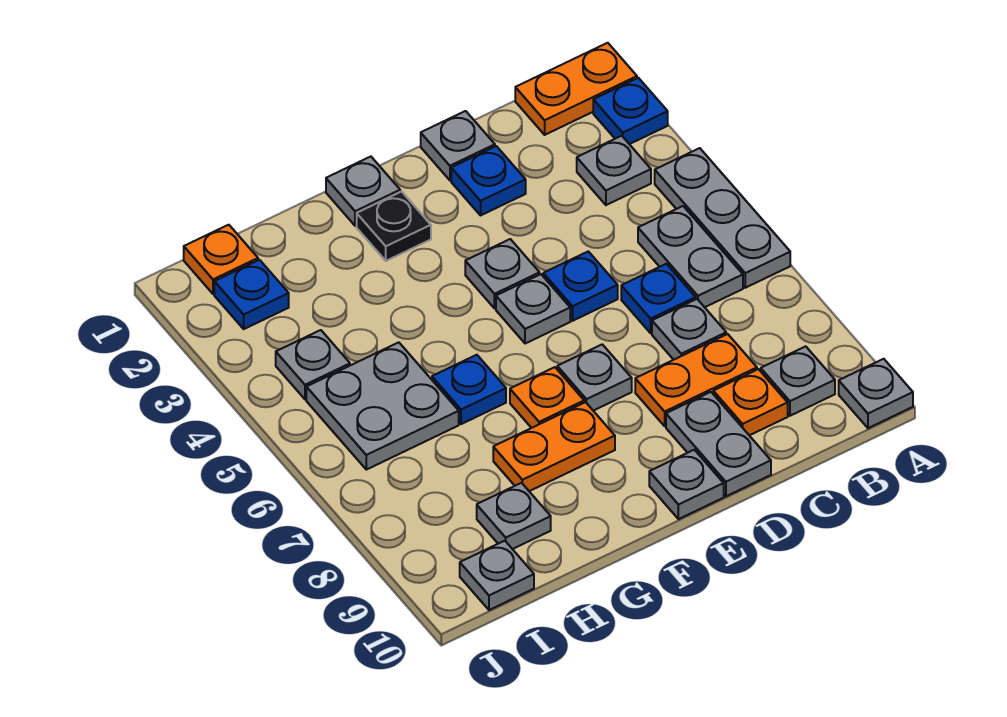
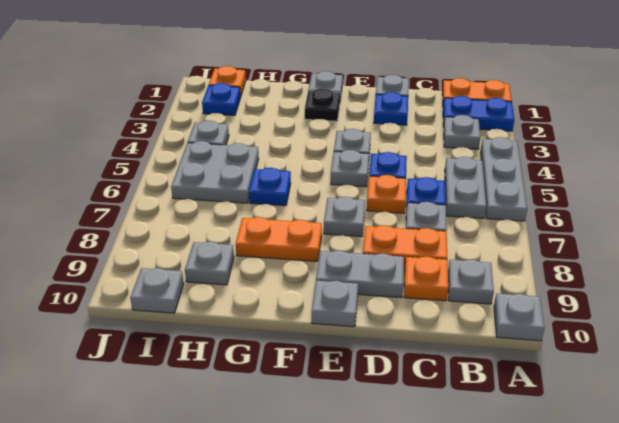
blue plate A2 level 1 -> blue plate A2:B2 level 1
grey plate D9:D10 level 1 -> grey plate D9:E9 level 1
orange plate F7 level 1 -> orange plate D6 level 1

